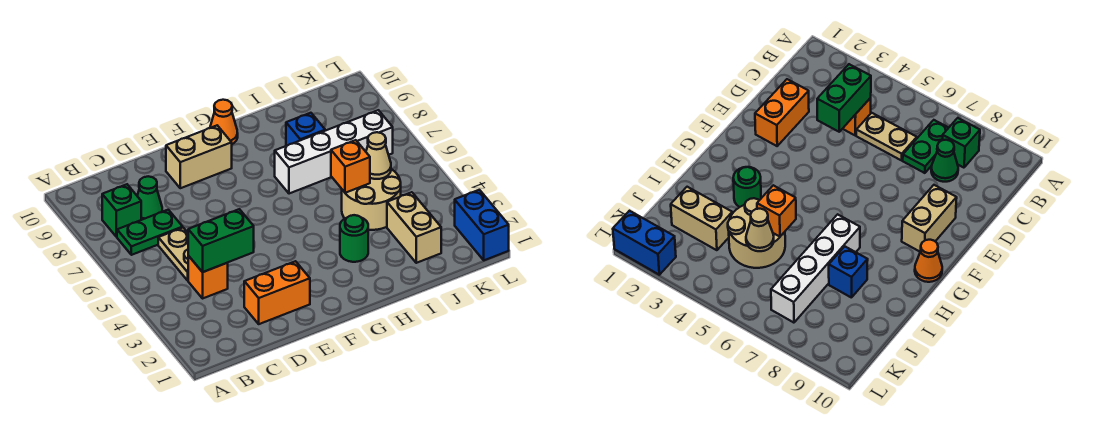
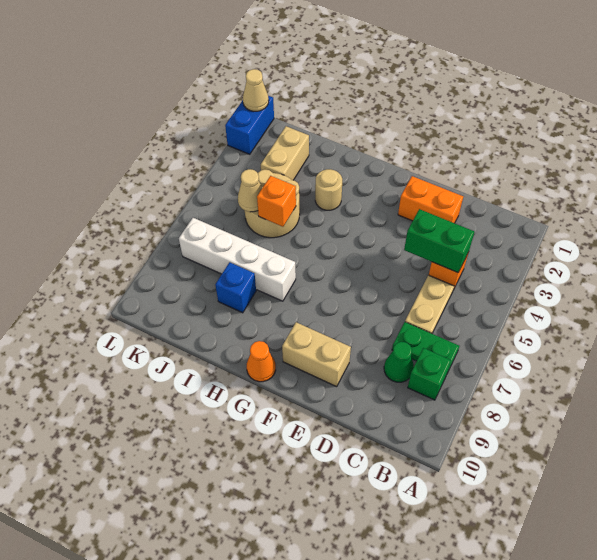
green round brick H3 level 1 -> tan round brick H3 level 1
none -> tan cone L1 level 2

